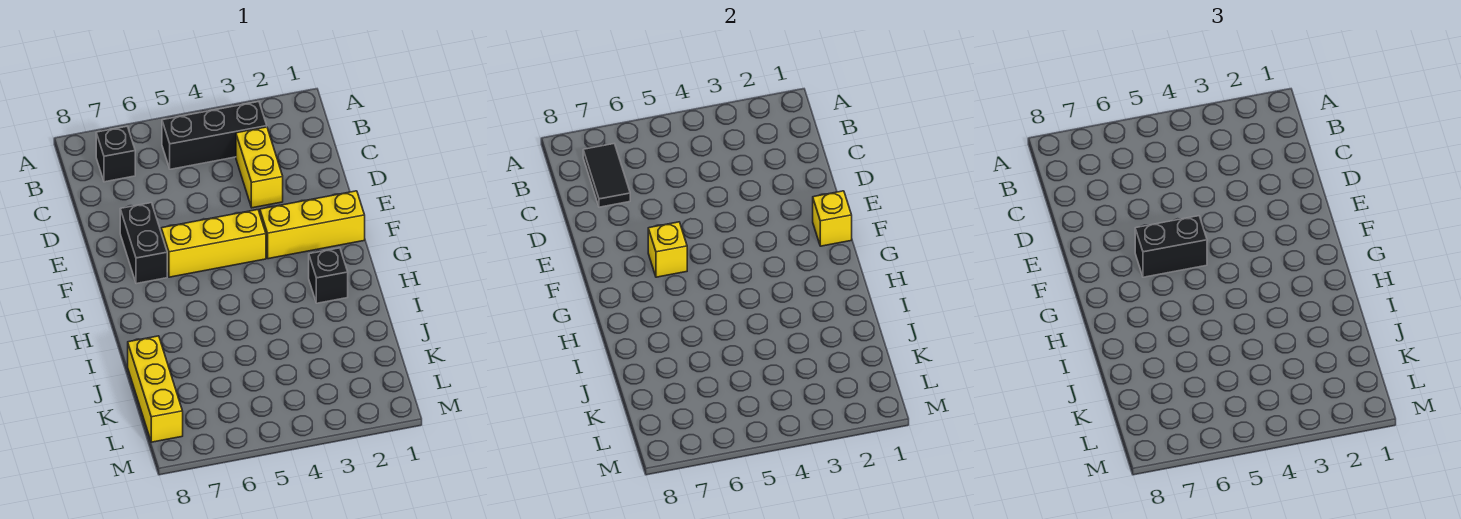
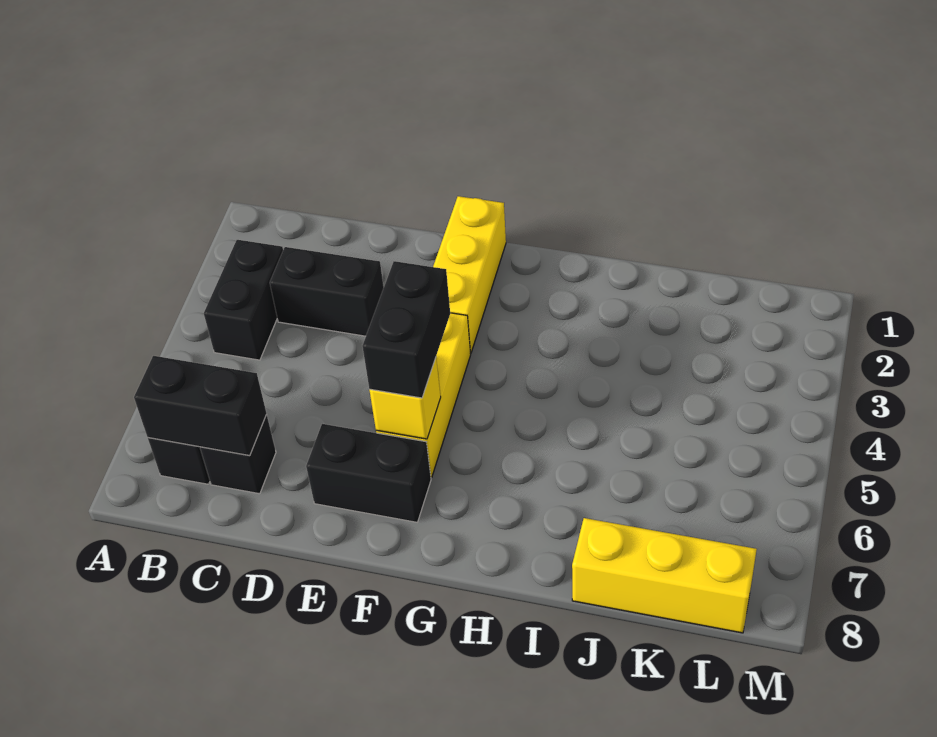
black brick B3:B5 level 1 -> black brick B3:B4 level 1
black tile B7:C7 level 2 -> black brick B7:C7 level 2
yellow brick C3:D3 level 1 -> black brick C3:D3 level 1
yellow brick F1 level 2 -> none
black brick H2 level 1 -> black brick C7 level 1

